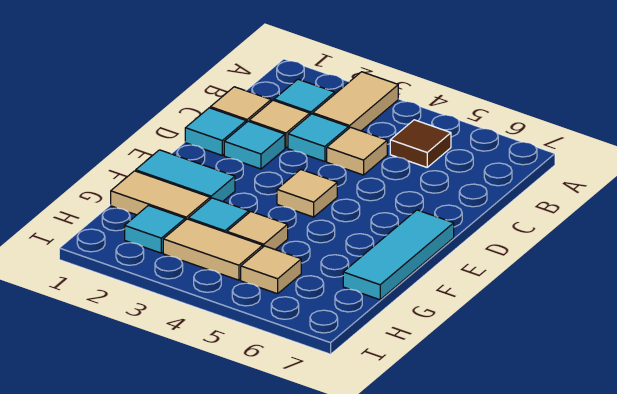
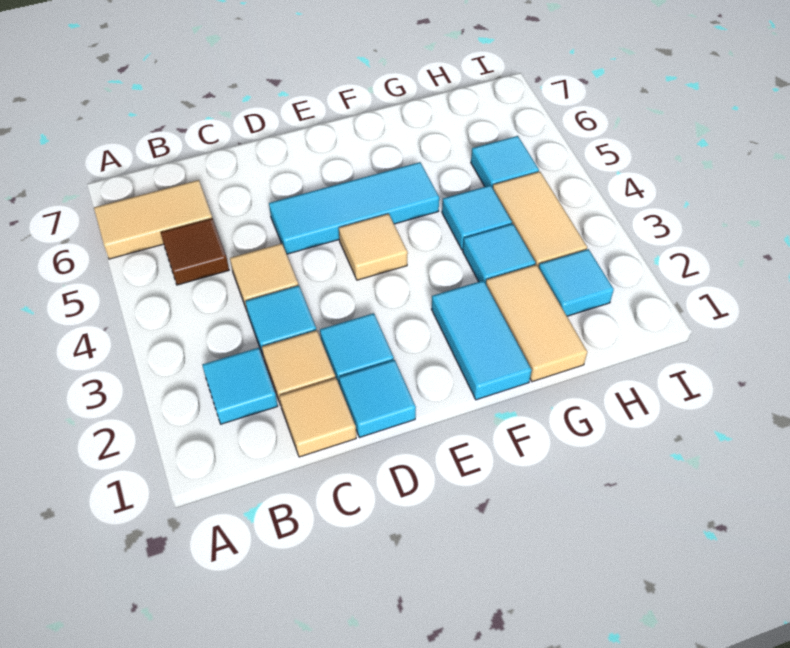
tan tile A3:B3 level 1 -> tan tile A6:B6 level 1
cyan tile E7:G7 level 1 -> cyan tile D5:F5 level 1
tan tile G4 level 1 -> cyan tile G4 level 1
tan tile H5 level 1 -> cyan tile H5 level 1

